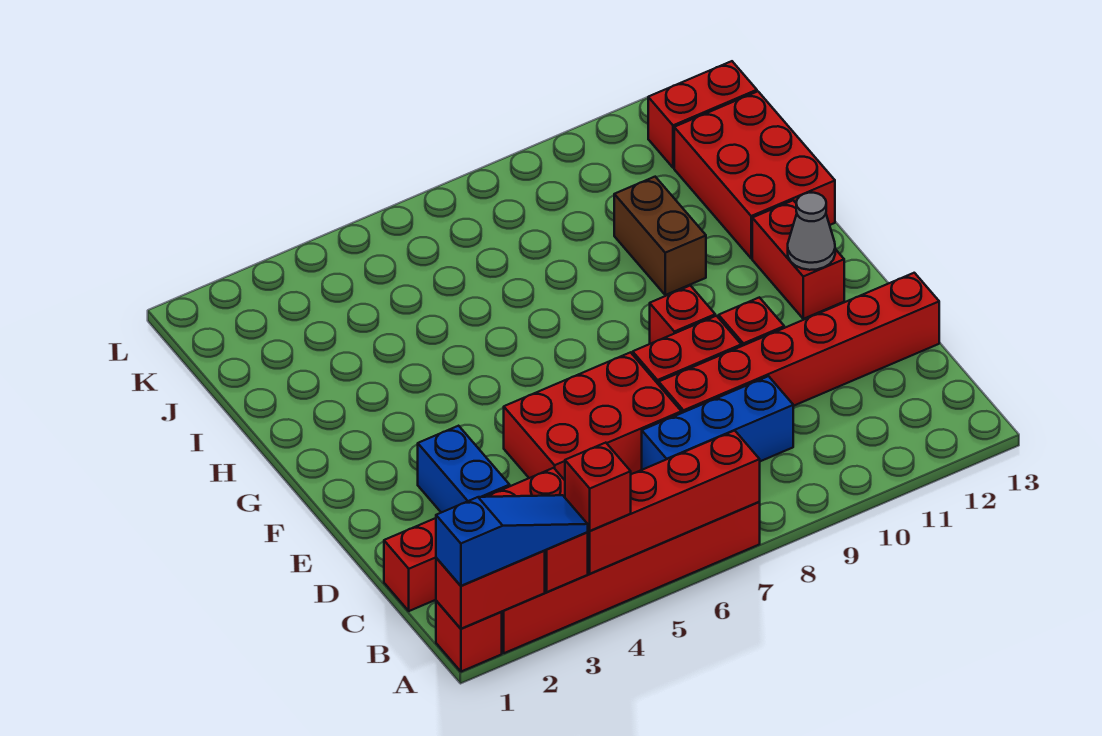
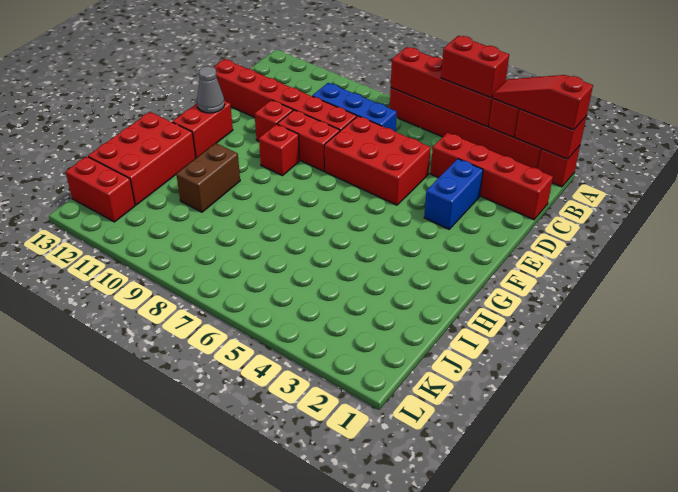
blue slope A1:A3 level 3 top 1 -> red slope A1:A3 level 3 top 1
red brick A4 level 3 -> red brick A4:A5 level 3

